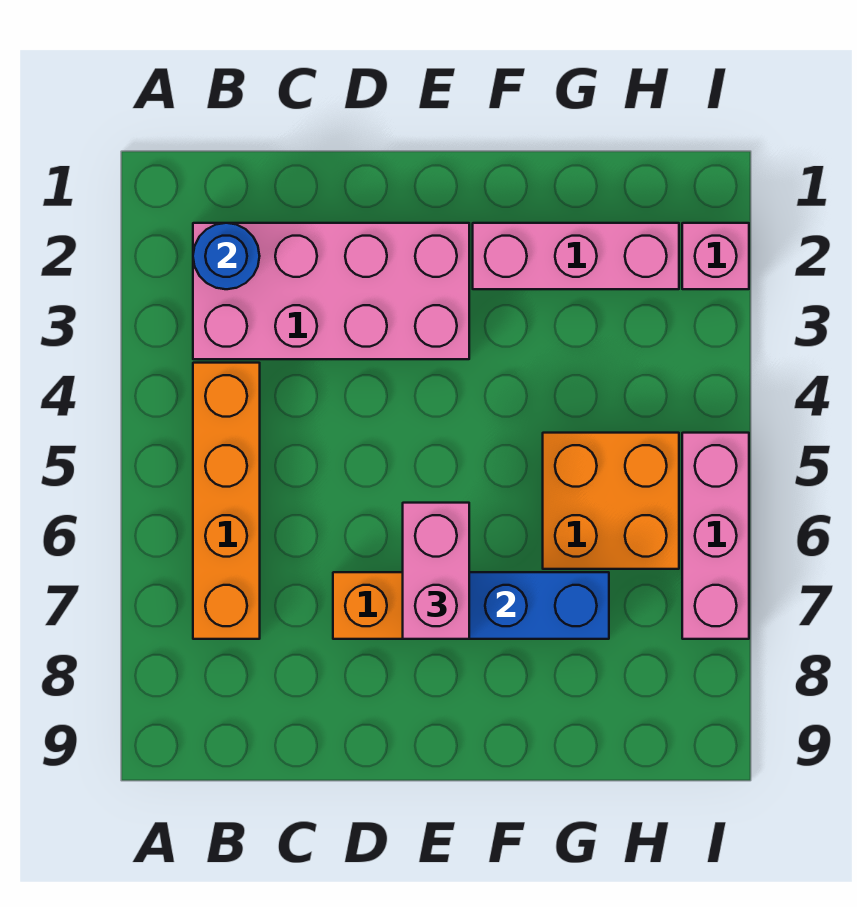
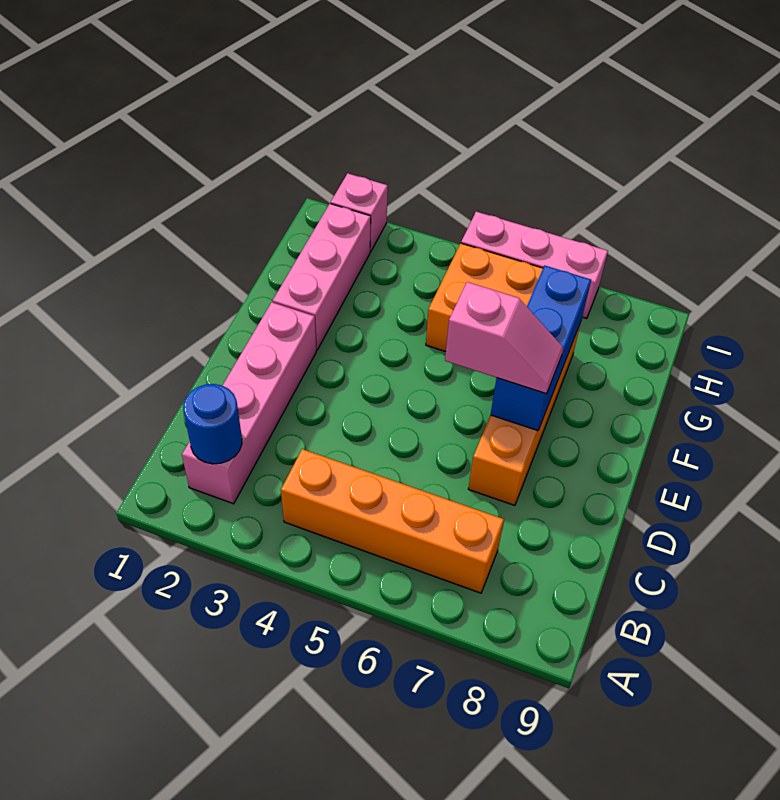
pink brick B2:E3 level 1 -> pink brick B2:E2 level 1
pink brick E6:E7 level 3 -> pink slope E6:E7 level 3 top 6

